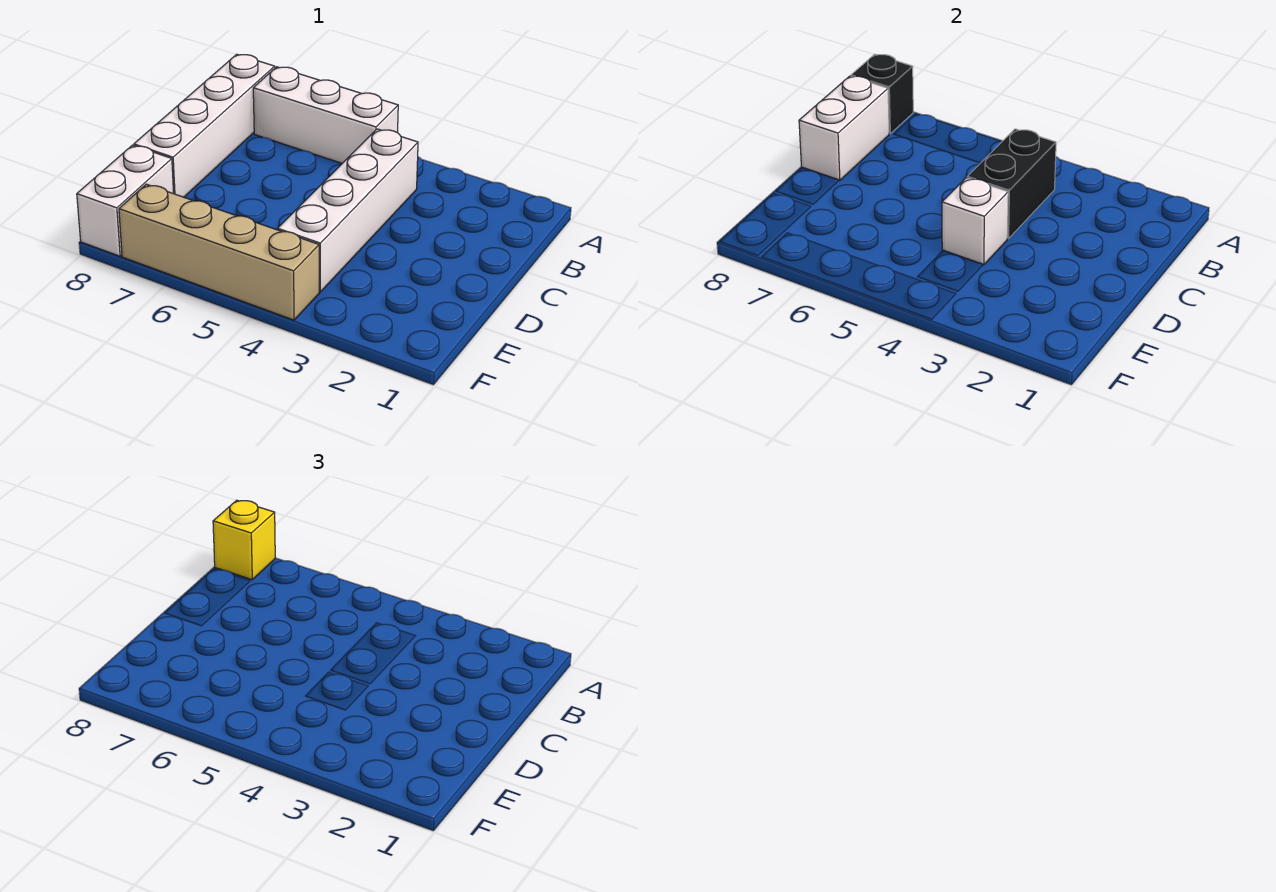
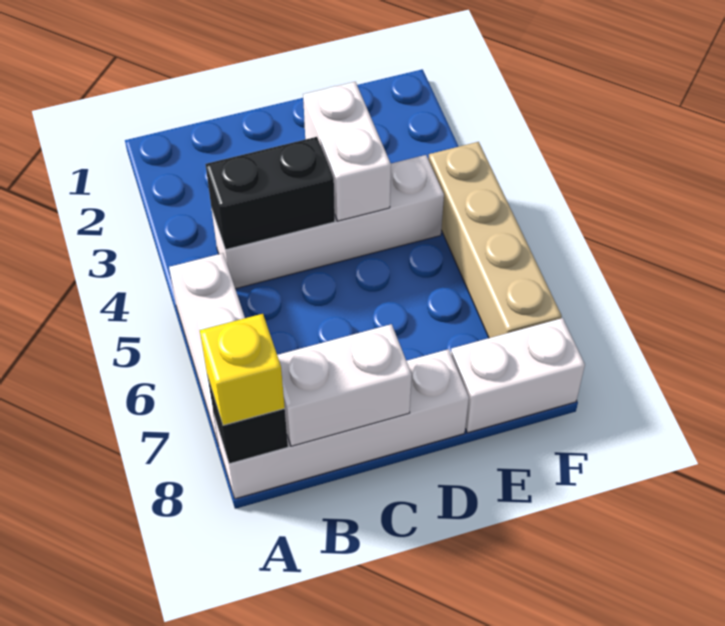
white brick D4 level 2 -> white brick D3:D4 level 2

